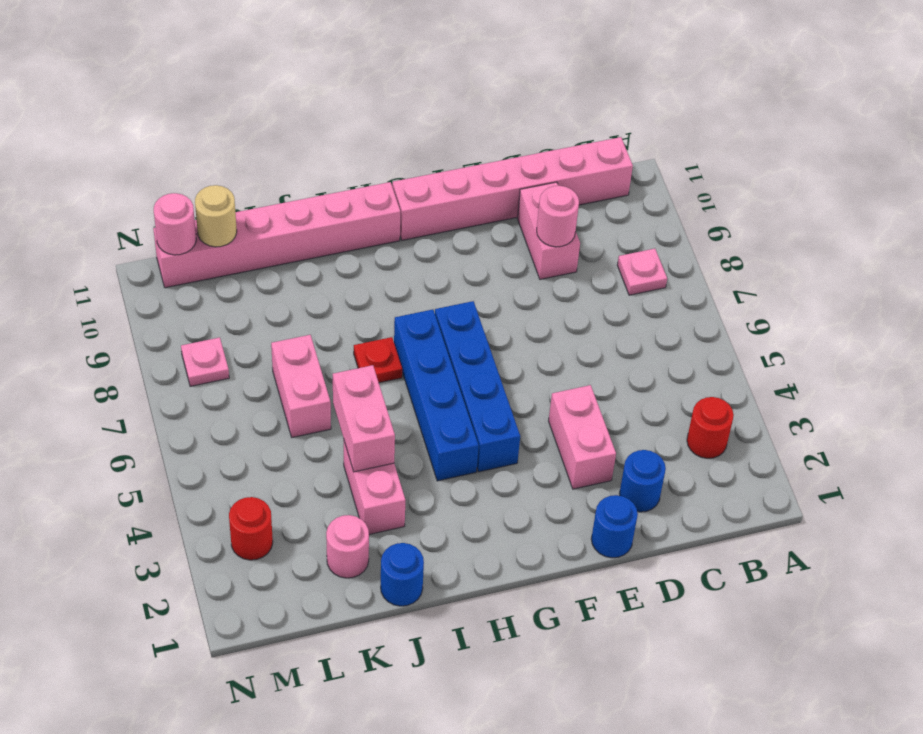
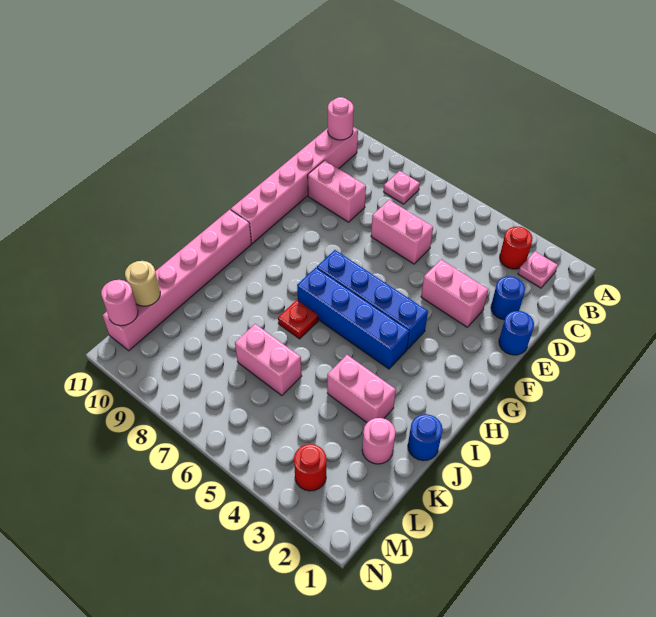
pink round brick D9 level 2 -> pink round brick B11 level 2
pink brick J4:J5 level 2 -> pink brick D6:D7 level 1
pink plate M8 level 1 -> pink plate B2 level 1

